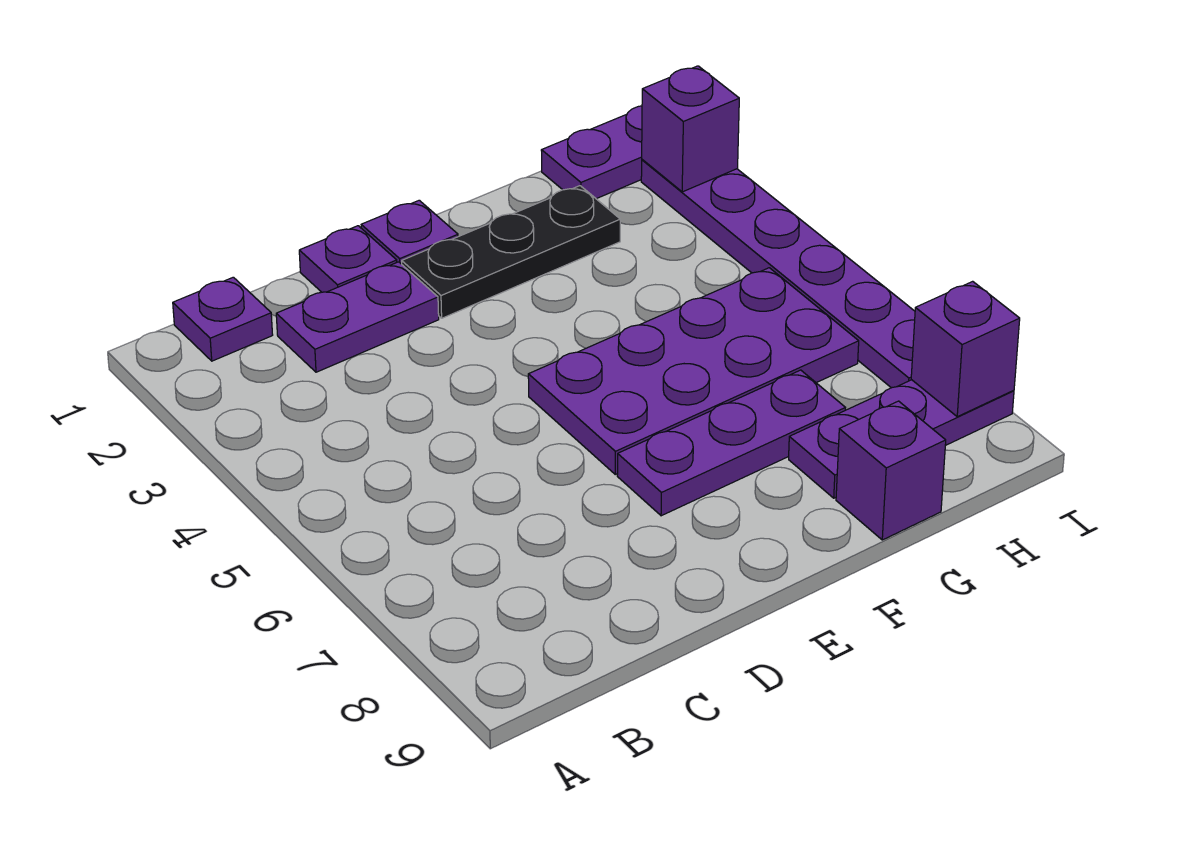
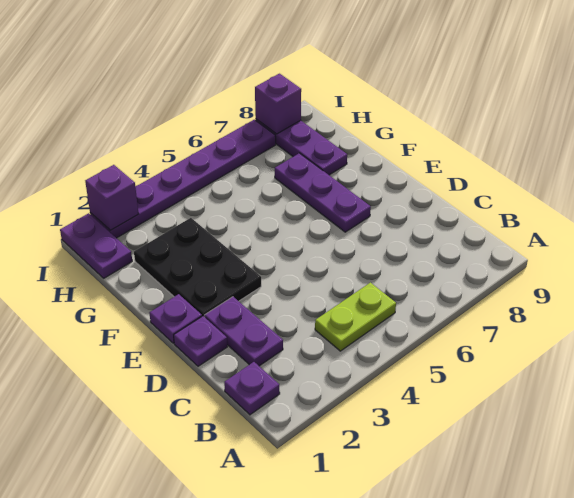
none -> lime plate B4:B5 level 1
black plate E2:G2 level 1 -> black plate E2:G3 level 1
purple plate E5:H6 level 1 -> none
purple brick G9 level 1 -> none

